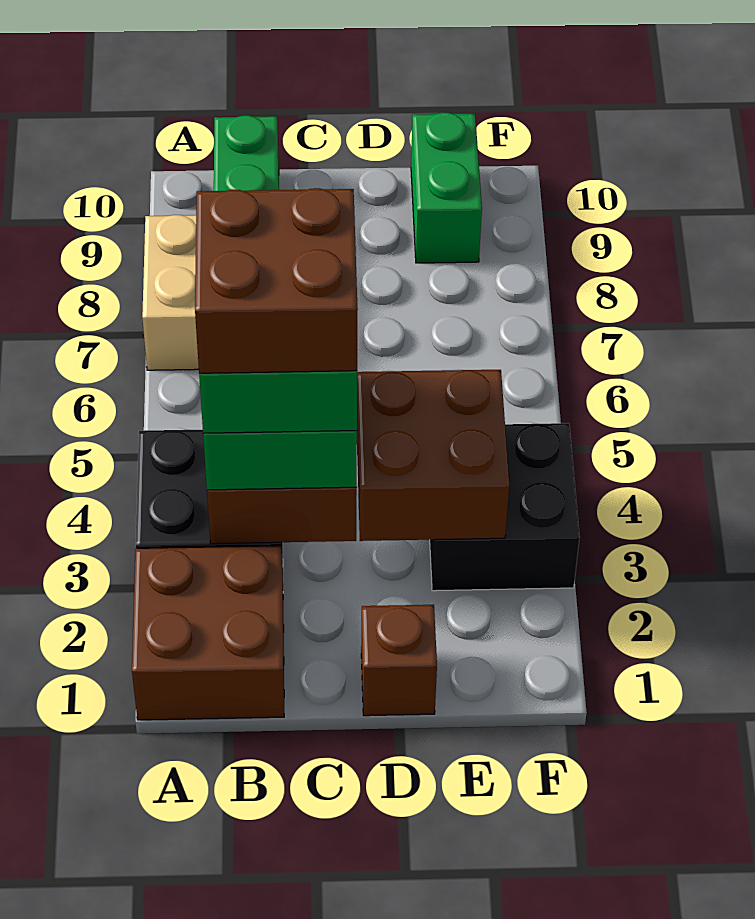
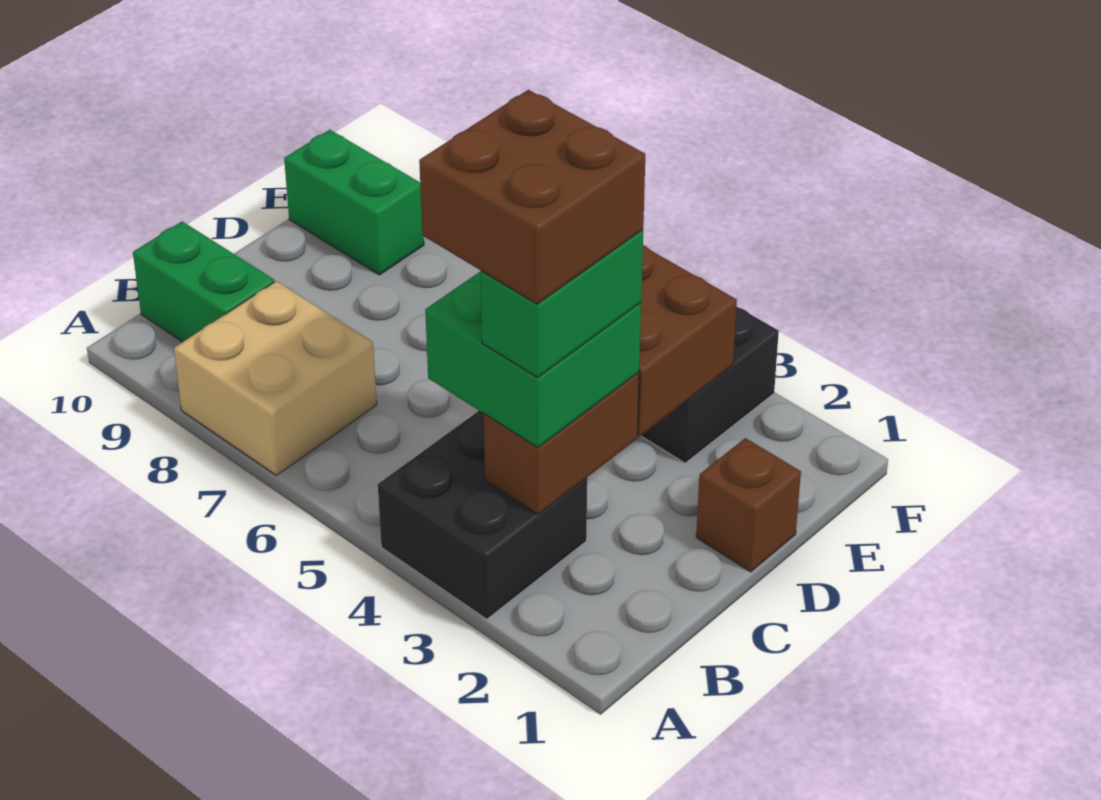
brown brick A1:B2 level 1 -> none

